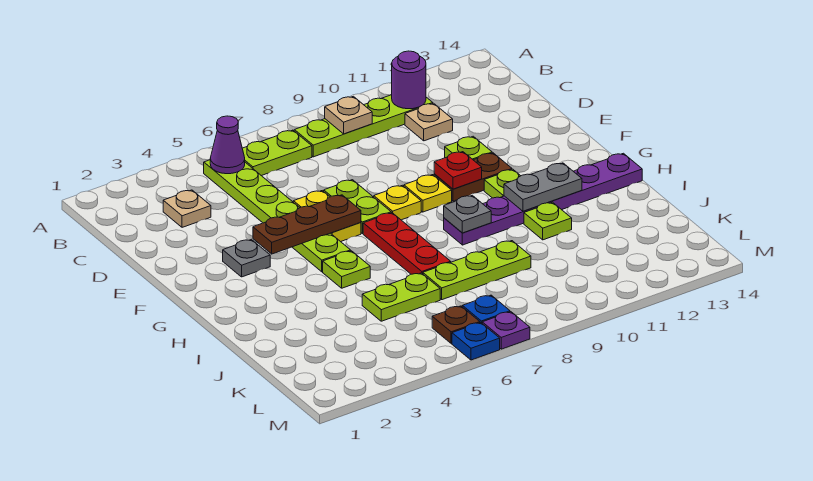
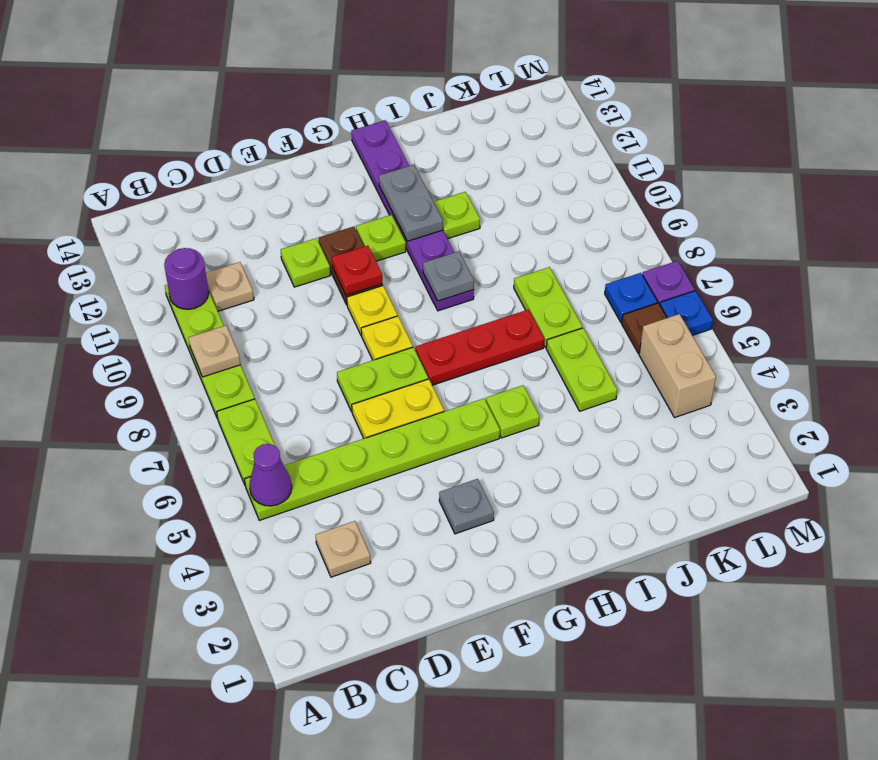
brown plate F4:F6 level 2 -> none
lime plate J7:J9 level 1 -> lime plate J7:J8 level 1
none -> tan brick L4:L5 level 1

